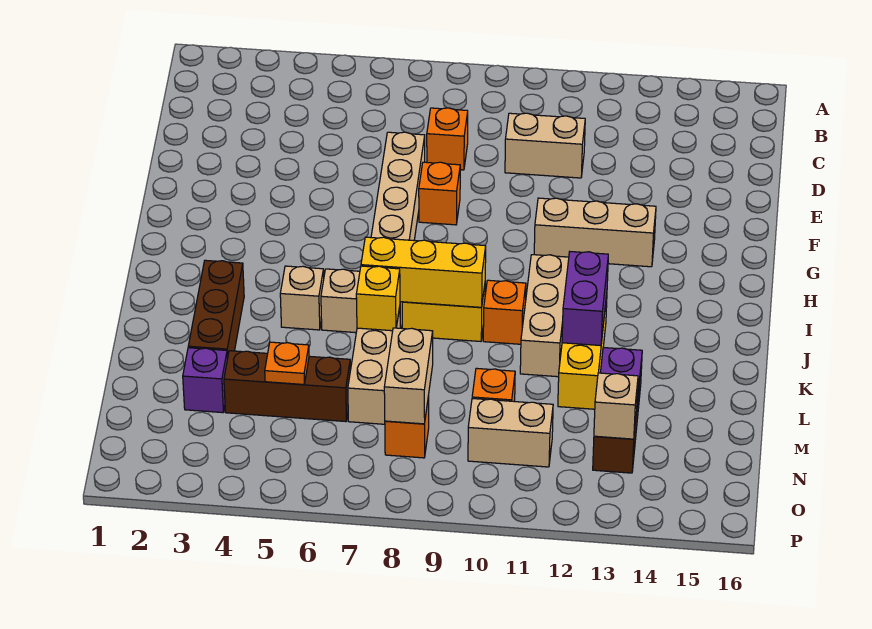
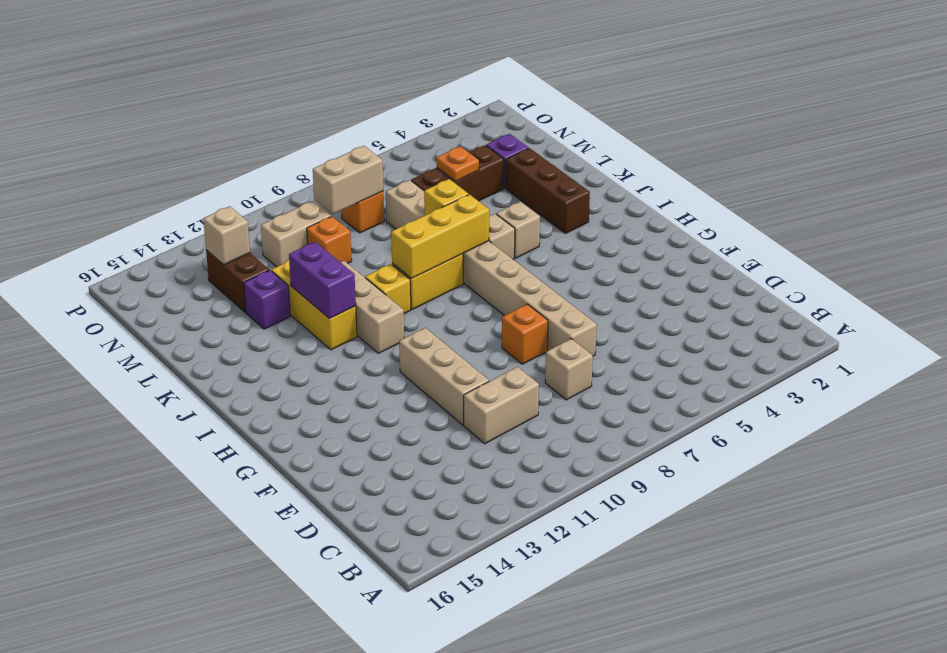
orange brick D8 level 1 -> tan brick D8 level 1
tan brick G11:G13 level 1 -> tan brick E11:G11 level 1
orange brick J10 level 1 -> yellow brick J10 level 1
tan brick M8:N8 level 2 -> tan brick N8:N9 level 2

